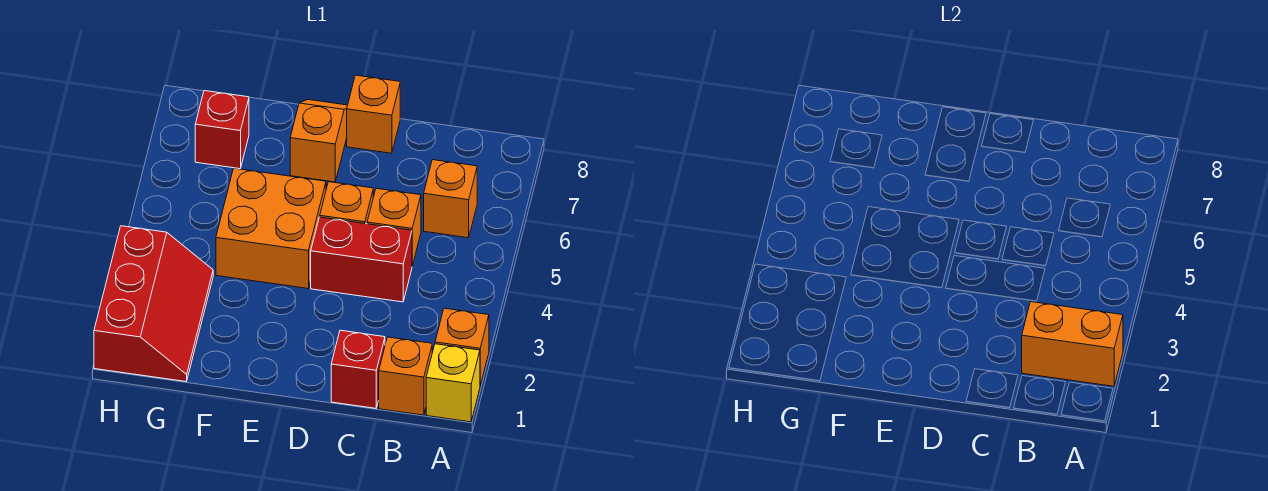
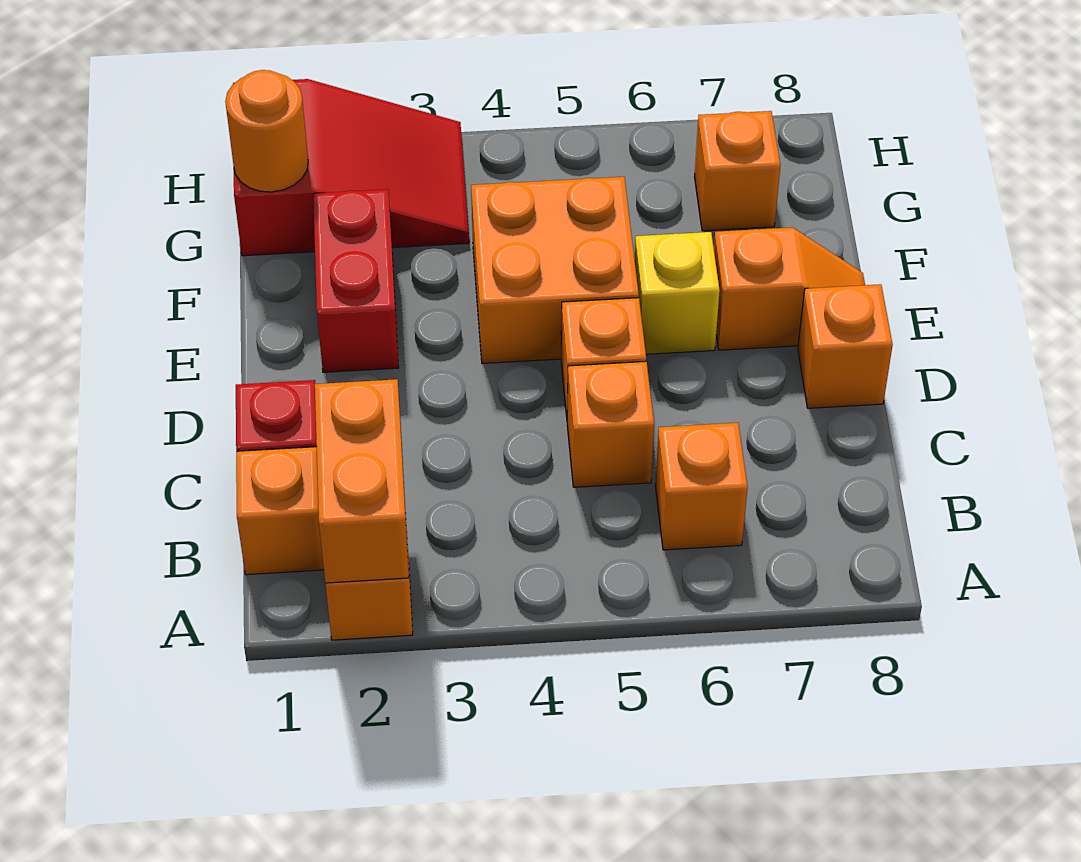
yellow brick A1 level 1 -> yellow brick E6 level 1
red brick C4:D4 level 1 -> red brick E2:F2 level 1
red slope G1:H3 level 1 top H -> red slope G1:H3 level 1 top 1
none -> orange round brick G1 level 2
red brick G7 level 1 -> orange brick G7 level 1

